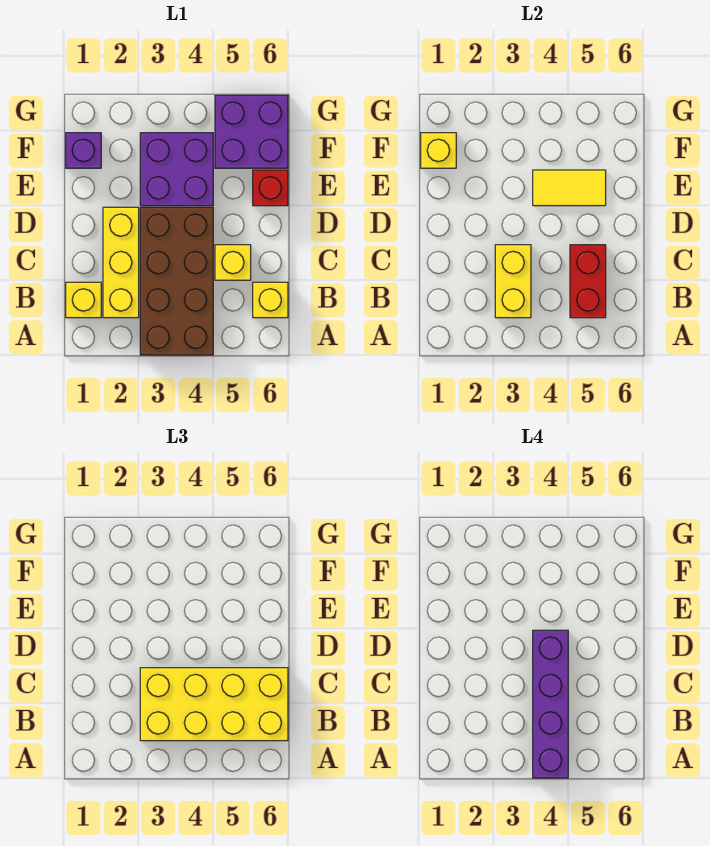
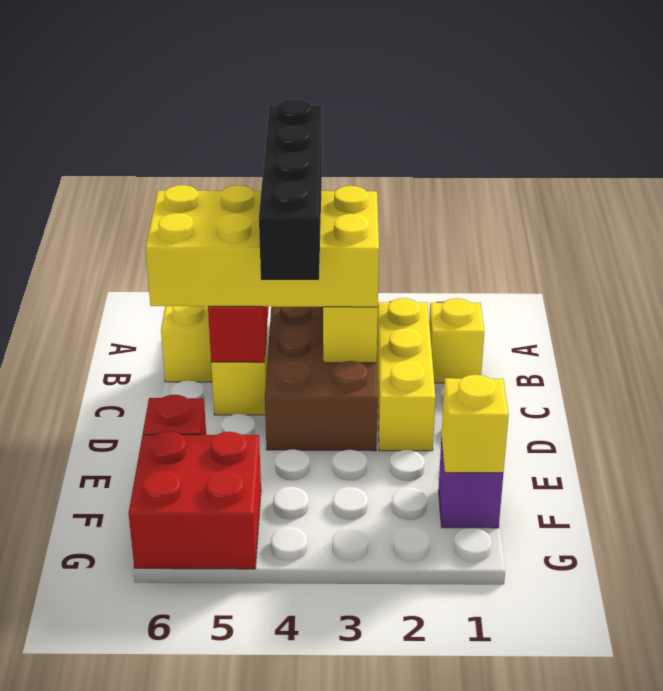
purple brick A4:D4 level 4 -> black brick A4:D4 level 4
purple brick E3:F4 level 1 -> none
yellow tile E4:E5 level 2 -> none
purple brick F5:G6 level 1 -> red brick F5:G6 level 1

